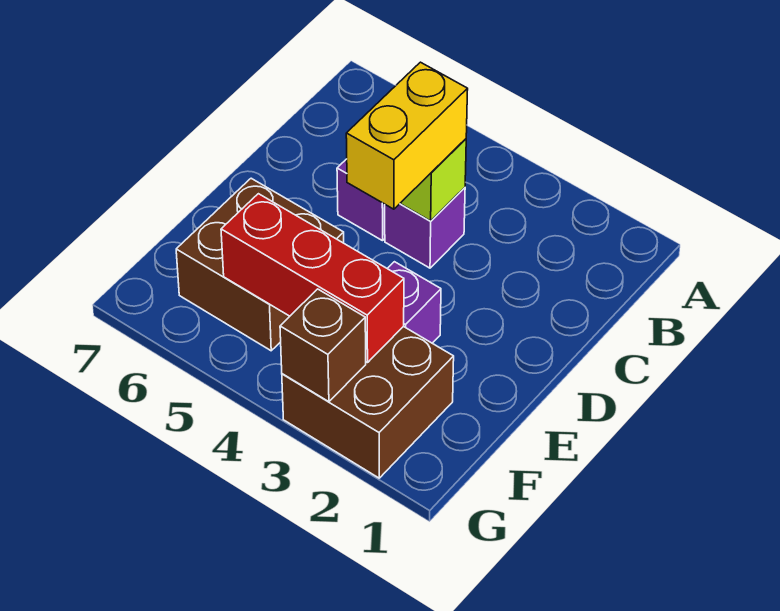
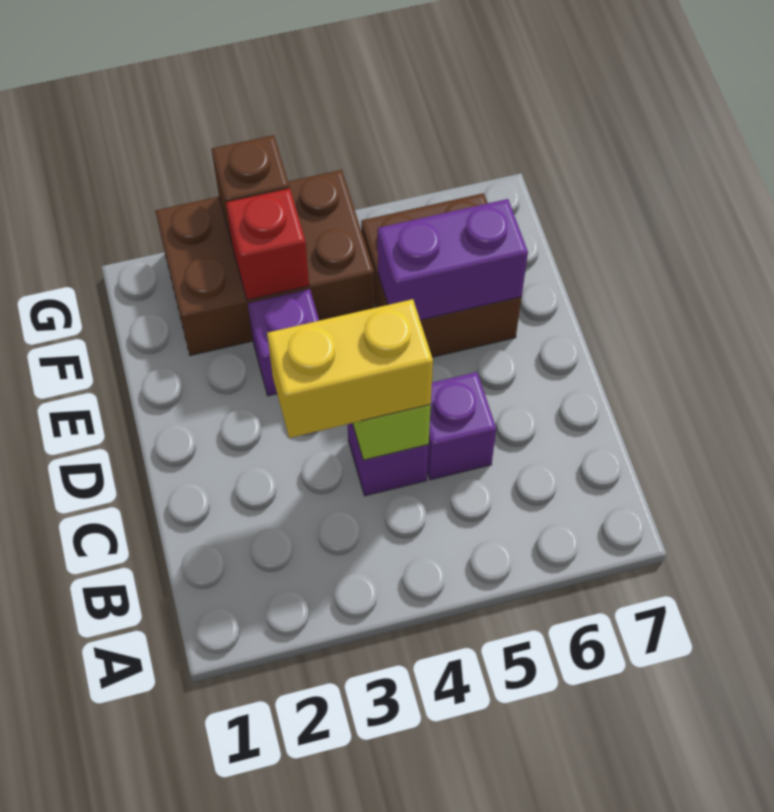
yellow brick C4:D4 level 3 -> yellow brick C3:C4 level 3
none -> purple brick E5:E6 level 2
brown brick F2:G3 level 1 -> brown brick F2:G4 level 1
red brick F3:F5 level 2 -> red brick F3 level 2

